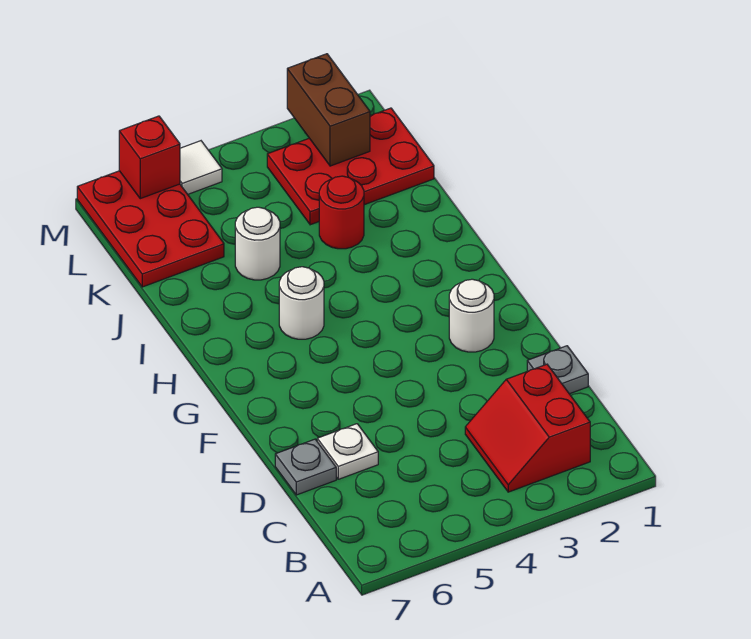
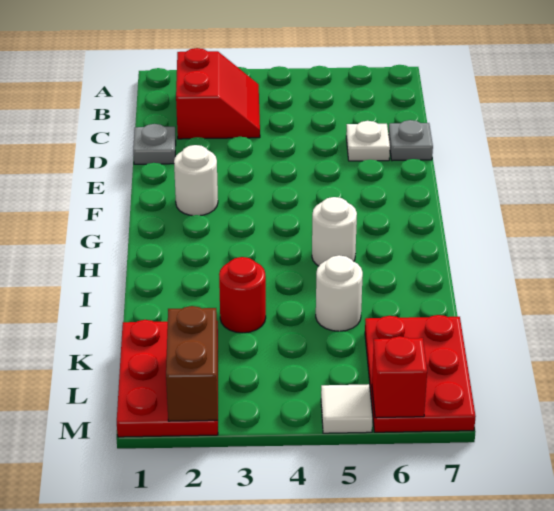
red plate K1:L3 level 1 -> red plate K1:M2 level 1

